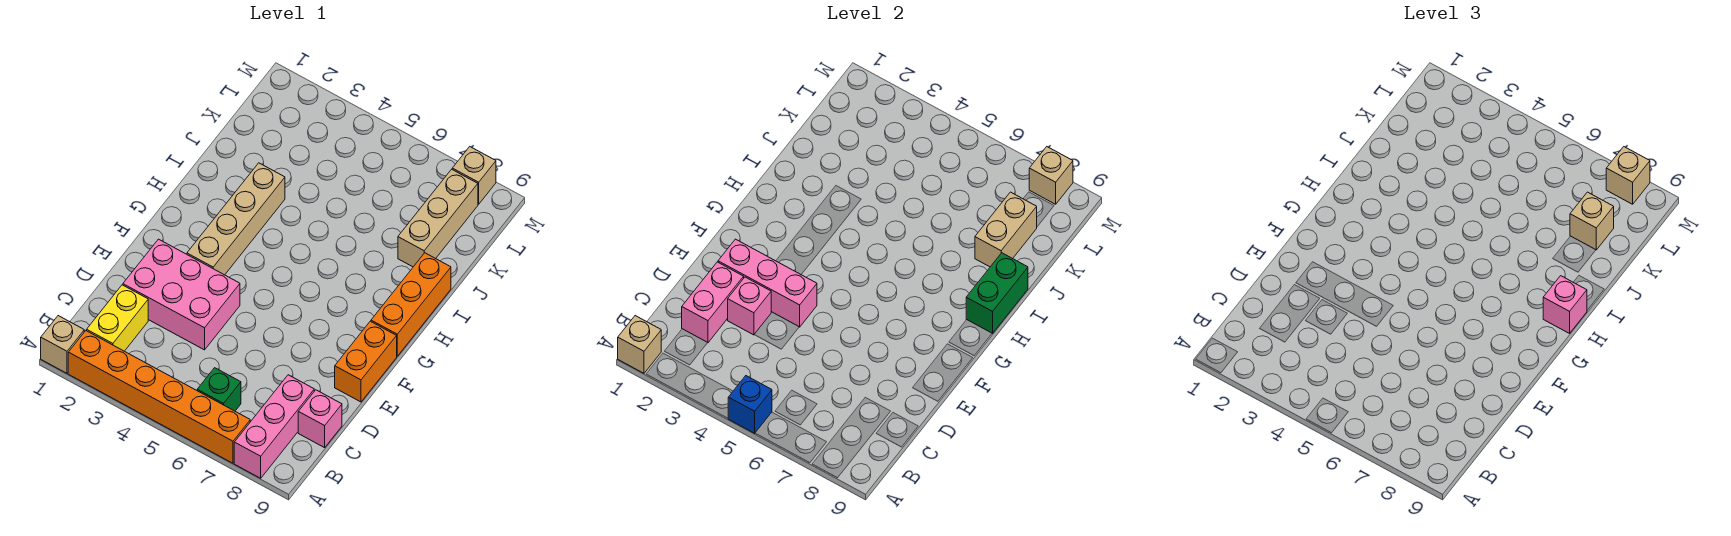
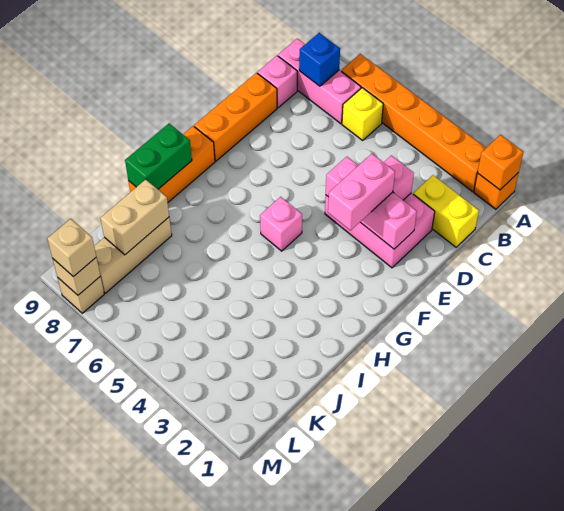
tan brick A1 level 1 -> orange brick A1 level 1
tan brick A1 level 2 -> orange brick A1 level 2
blue brick A5 level 2 -> blue brick B8 level 2
pink brick A8:C8 level 1 -> pink brick B7:B9 level 1
yellow brick B2:C2 level 1 -> yellow brick C1:C2 level 1
green brick B6 level 1 -> yellow brick B6 level 1
pink brick C2:D2 level 2 -> pink brick E3:F3 level 3
orange brick E9:F9 level 1 -> orange brick D9:F9 level 1
tan brick F3:I3 level 1 -> none
pink brick H9 level 3 -> pink brick G5 level 1
tan brick K8 level 3 -> none

